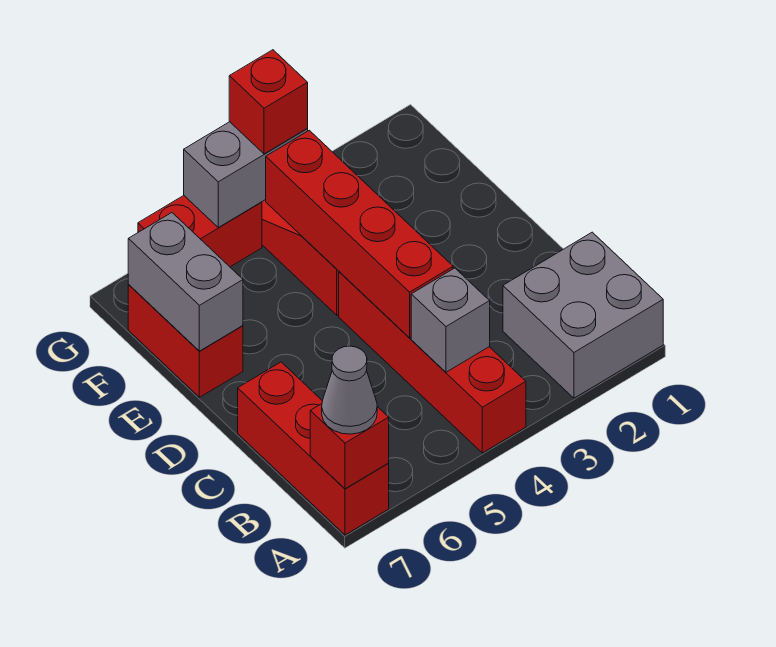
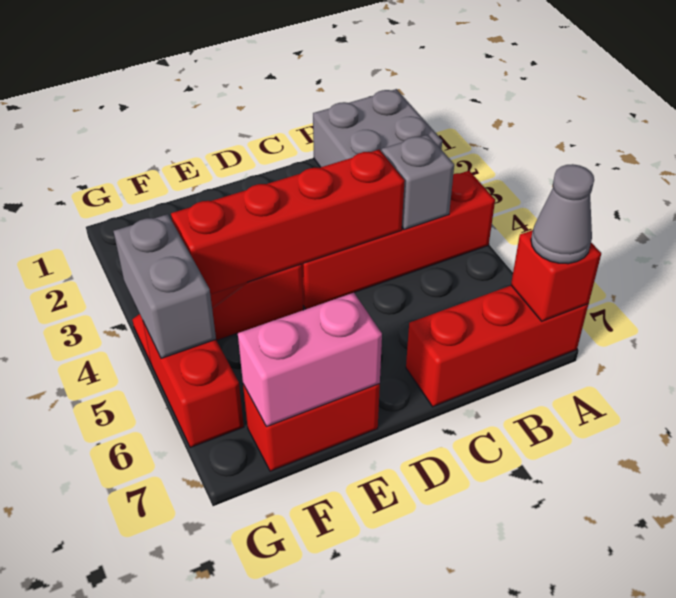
grey brick E7:F7 level 2 -> pink brick E7:F7 level 2
red brick G4 level 3 -> none

